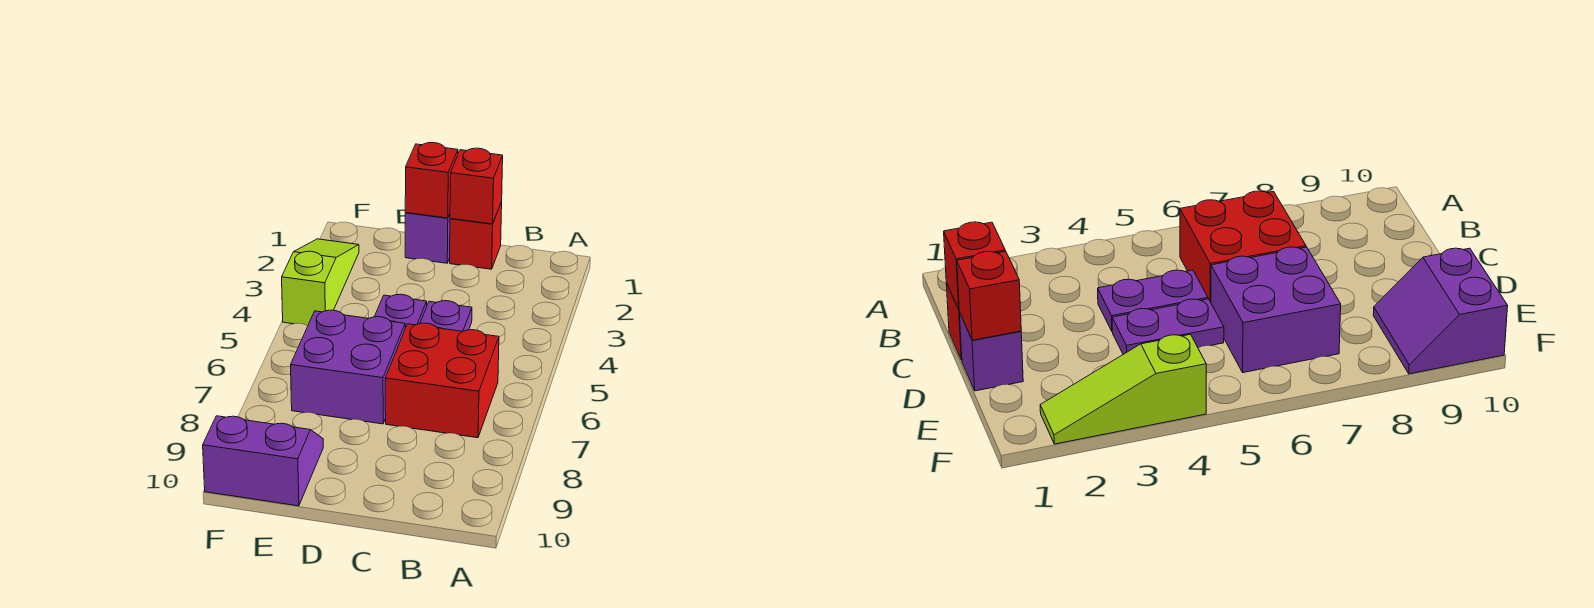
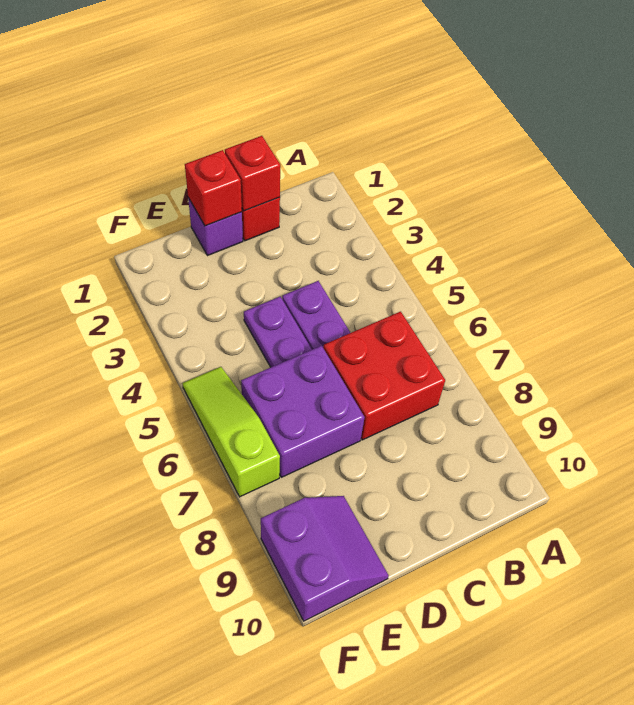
purple slope E9:F10 level 1 top 10 -> purple slope E9:F10 level 1 top F
lime slope F2:F4 level 1 top 4 -> lime slope F5:F7 level 1 top 7

